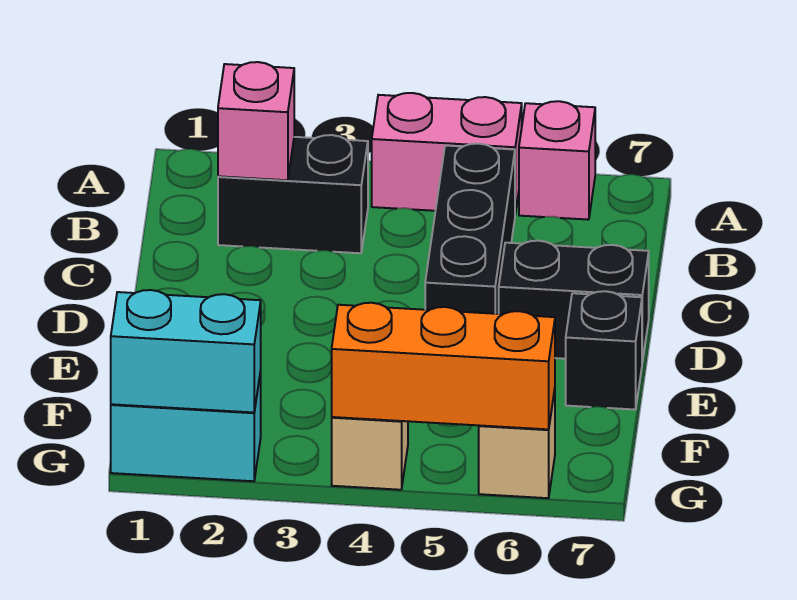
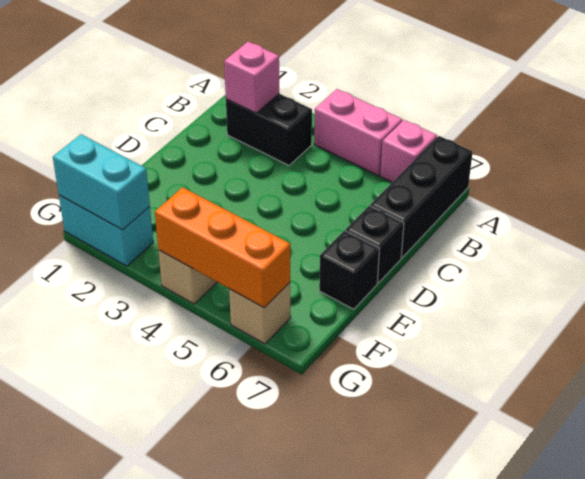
black brick B5:D5 level 1 -> black brick A7:C7 level 1
black brick D6:D7 level 1 -> black brick D7 level 1

